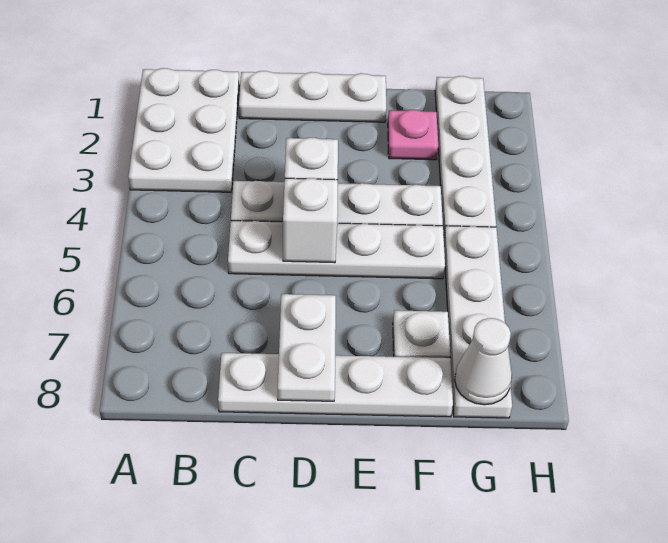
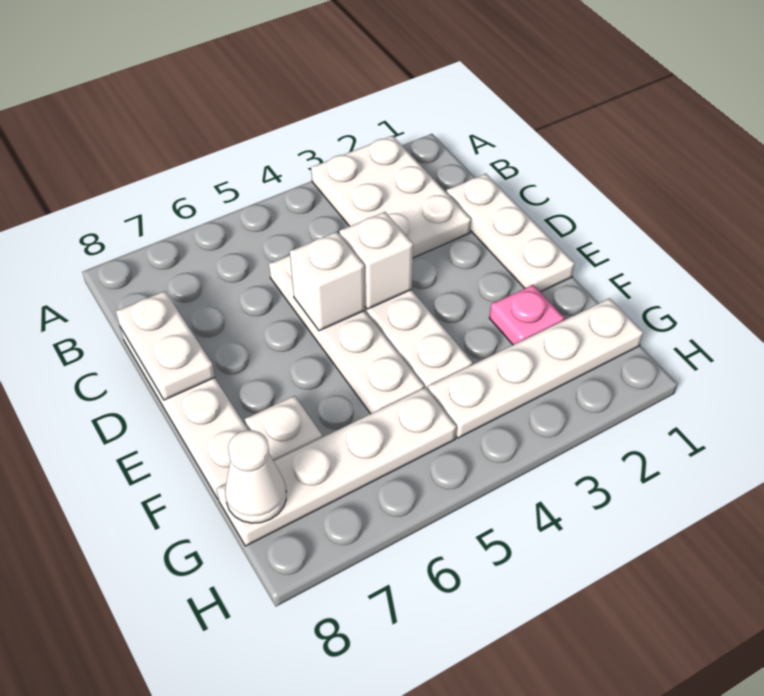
white plate A1:B3 level 1 -> white plate A2:C3 level 1
white plate D7:D8 level 2 -> white plate C8:D8 level 2

